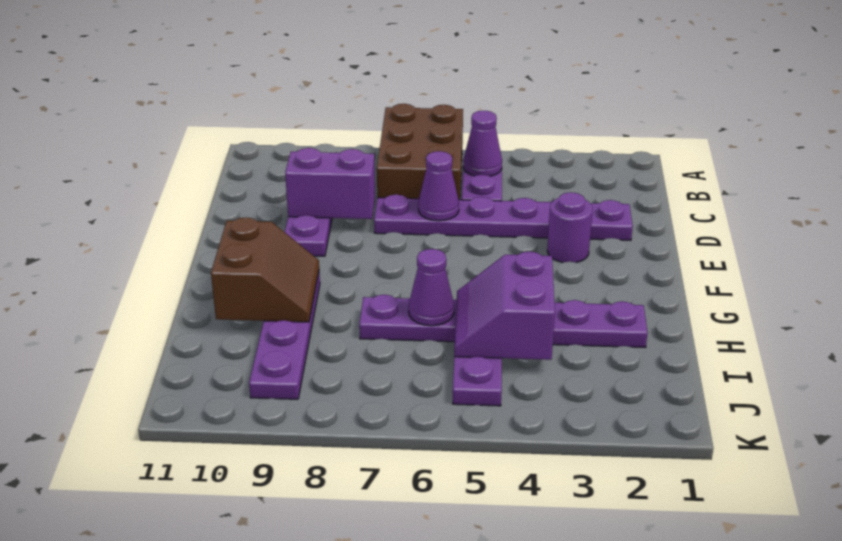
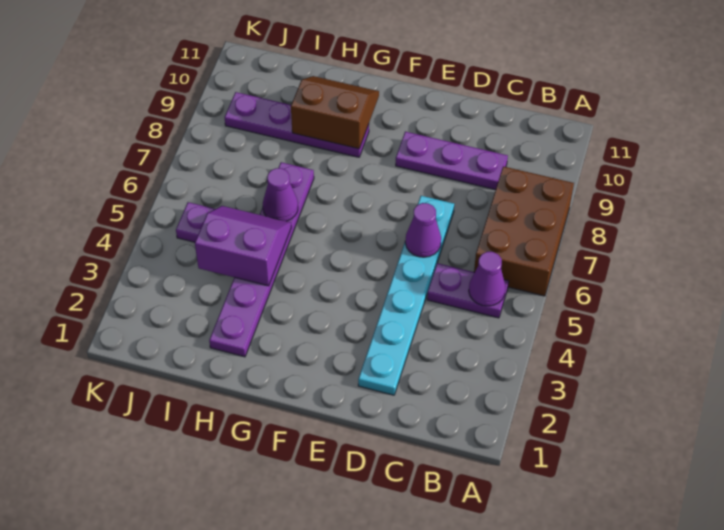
brown brick A6:C7 level 1 -> brown brick A6:B8 level 1
purple plate D2:D7 level 1 -> cyan plate D2:D7 level 1
purple brick D8:D9 level 2 -> none
purple round brick E3 level 1 -> none
brown slope G9:H10 level 2 top 10 -> brown slope G9:H10 level 2 top 9

